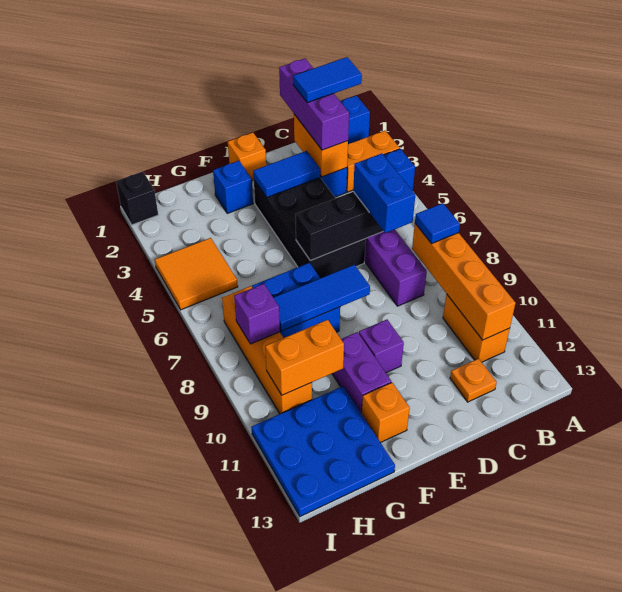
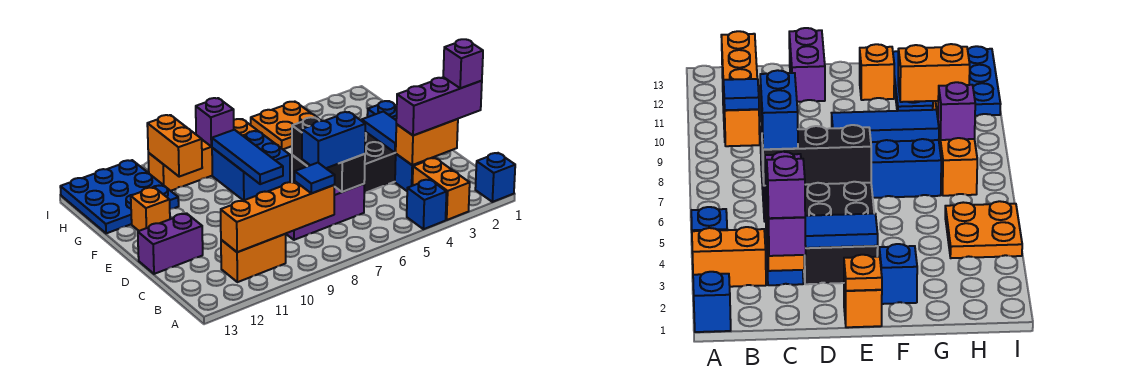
blue tile B2:C2 level 4 -> none
orange plate C12 level 1 -> orange plate E1 level 2
purple brick E10 level 1 -> purple brick C1 level 4
purple brick F10:F11 level 1 -> purple brick D12:D13 level 1
orange tile H4:I5 level 1 -> orange plate H4:I5 level 1
black brick I1 level 1 -> none

